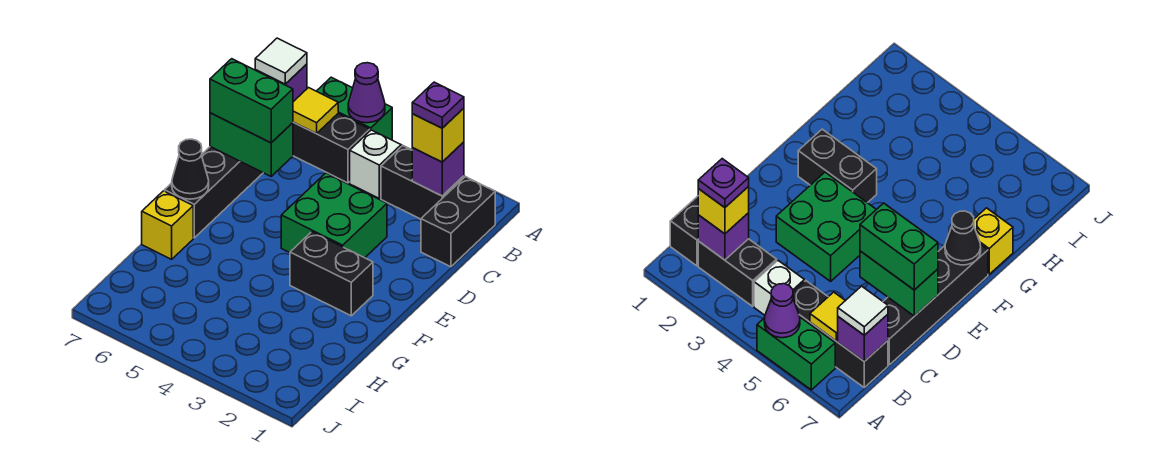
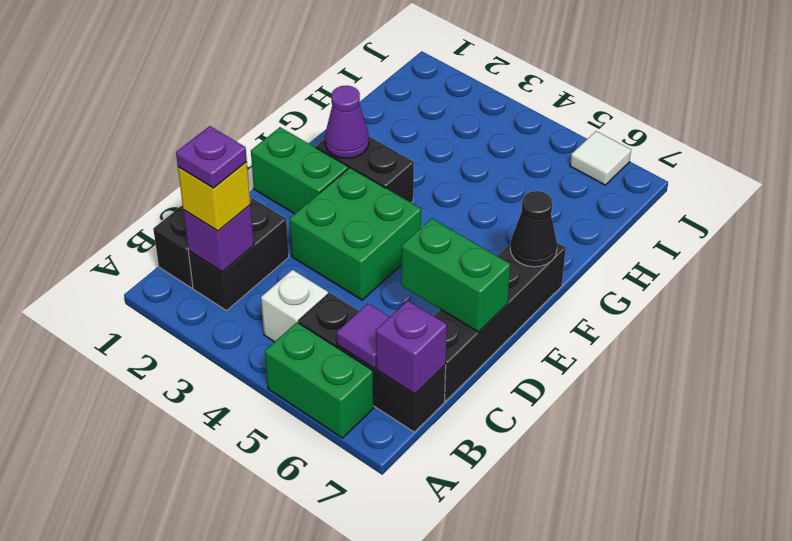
purple cone A5 level 2 -> purple cone F2 level 2
black brick B2:B3 level 1 -> black brick B2:C2 level 1
yellow tile B6 level 2 -> purple tile B6 level 2
white tile B7 level 3 -> white tile J6 level 1
green brick D6:D7 level 3 -> green brick E1:E2 level 1
yellow brick G7 level 1 -> none

